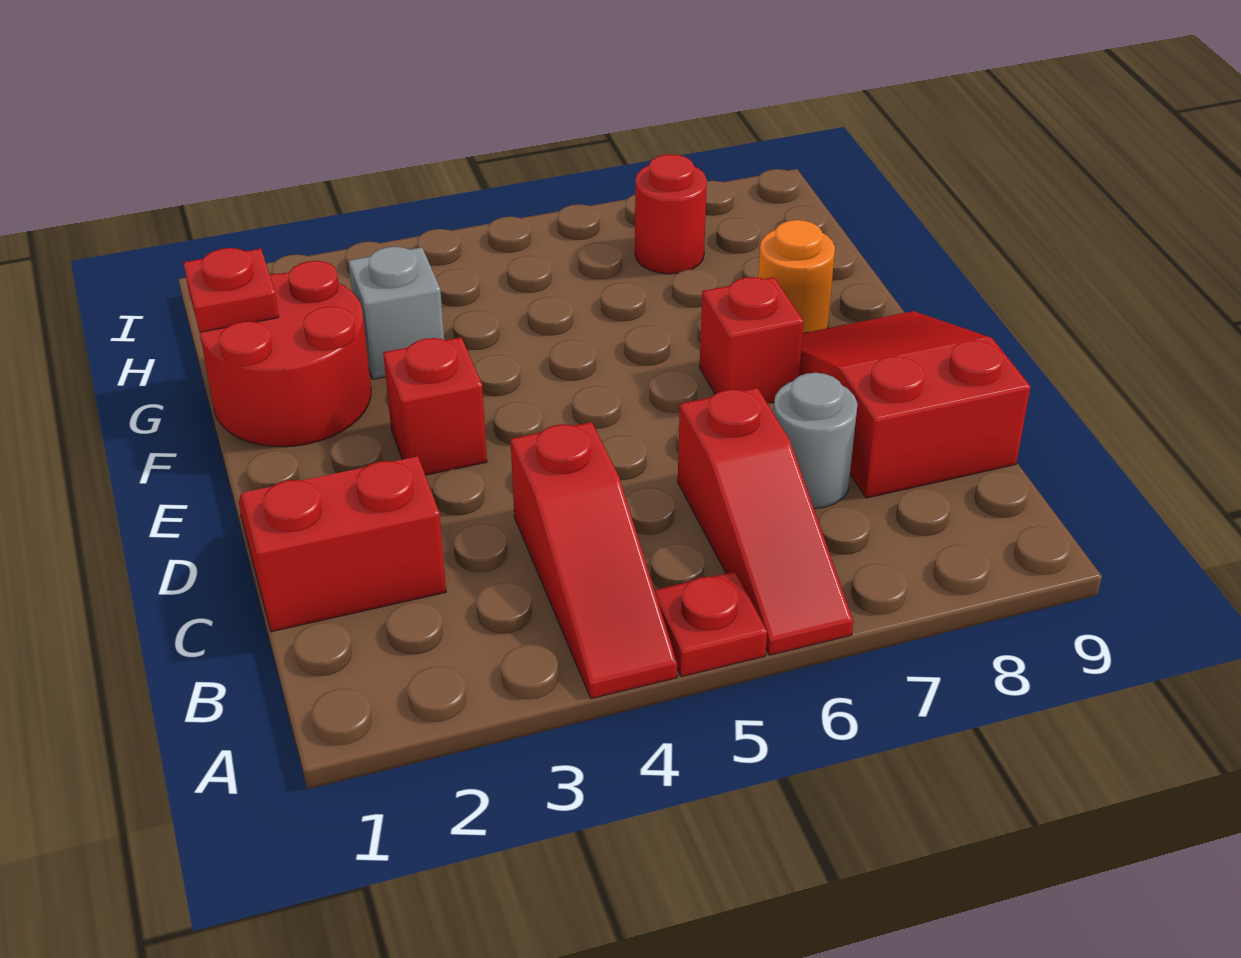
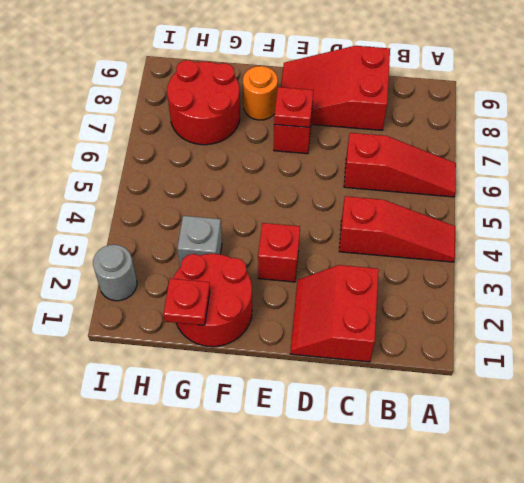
red plate A5 level 1 -> red plate E7 level 2
grey round brick C7 level 1 -> grey round brick I2 level 1
red round brick H7 level 1 -> red round brick G7:H8 level 1

